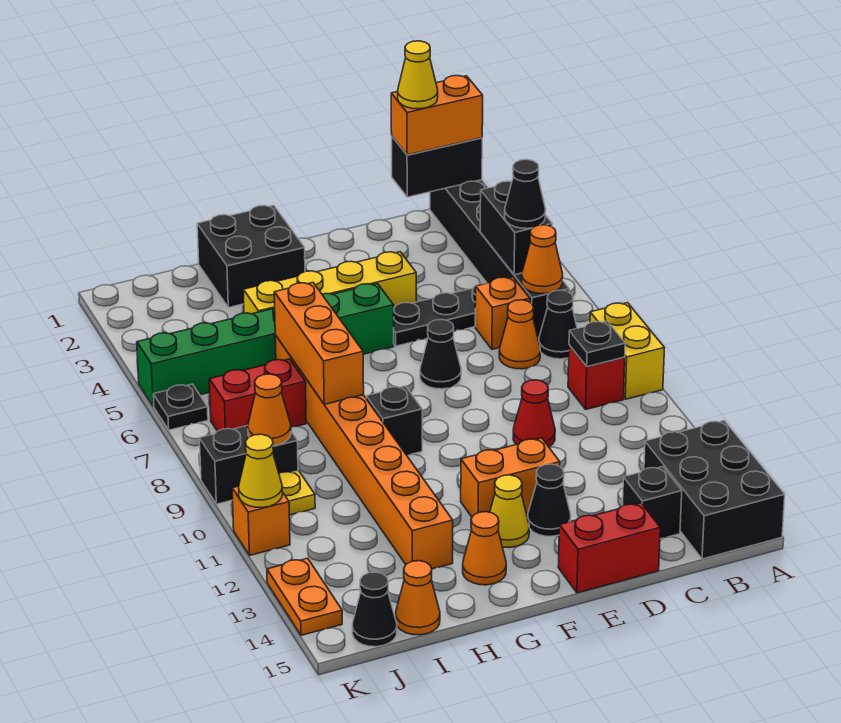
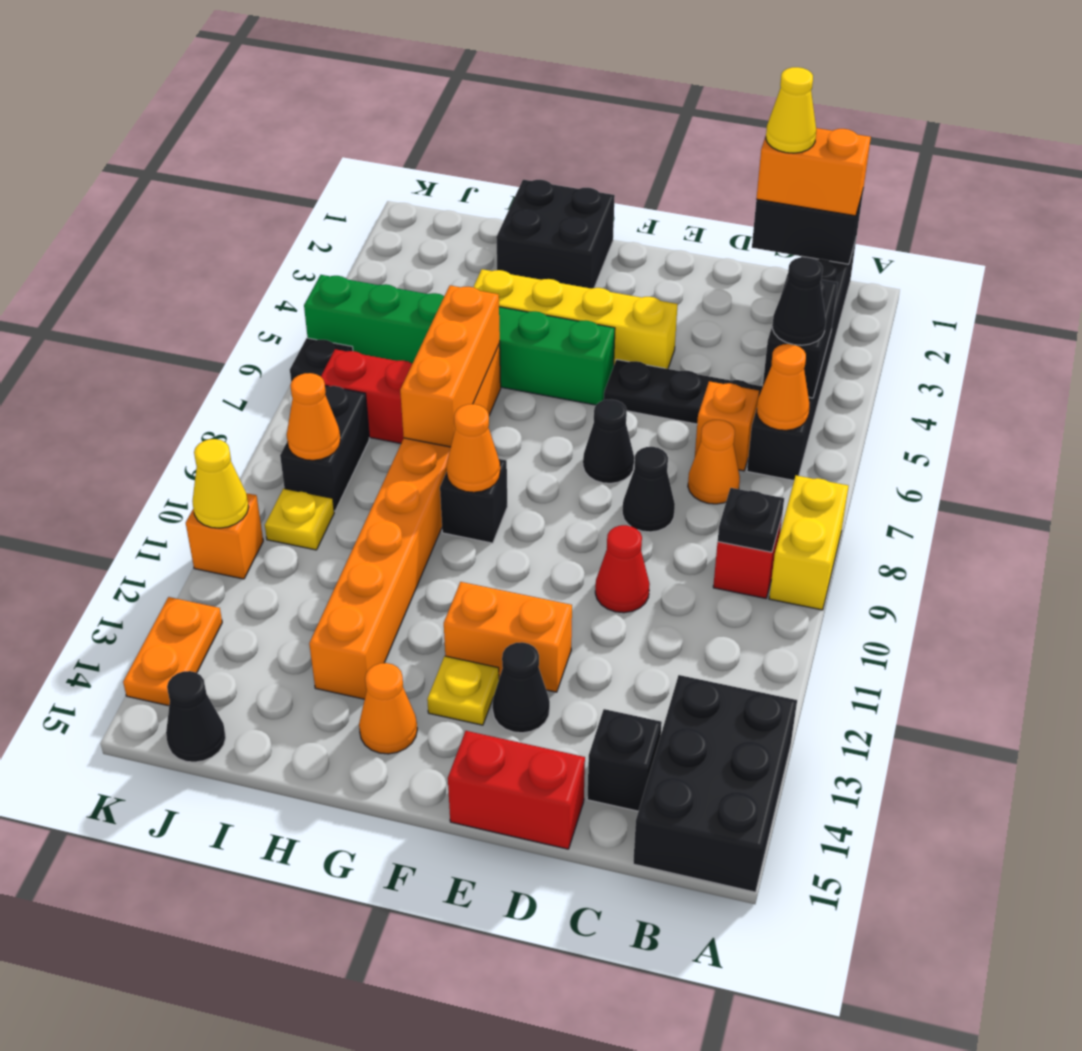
black cone B7 level 1 -> black cone D8 level 1
yellow cone F13 level 1 -> yellow plate F13 level 1
orange cone I15 level 1 -> orange cone G9 level 2
black brick J9:K9 level 1 -> black brick J8:J9 level 1

